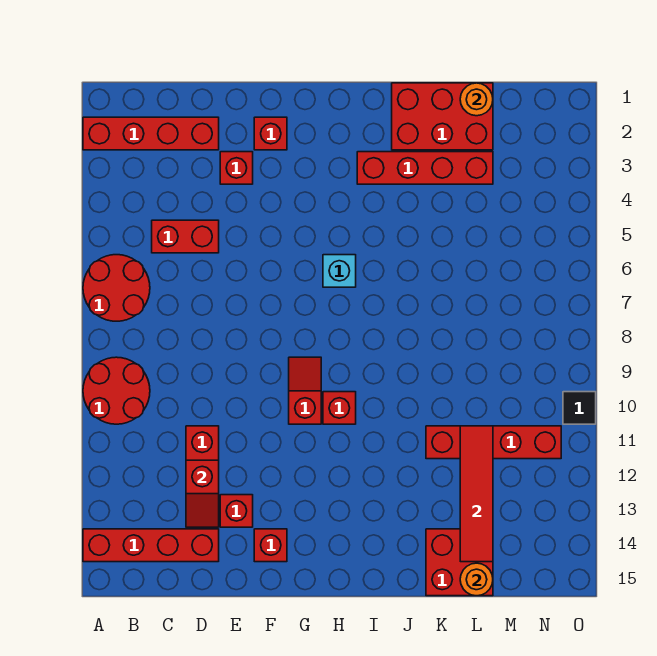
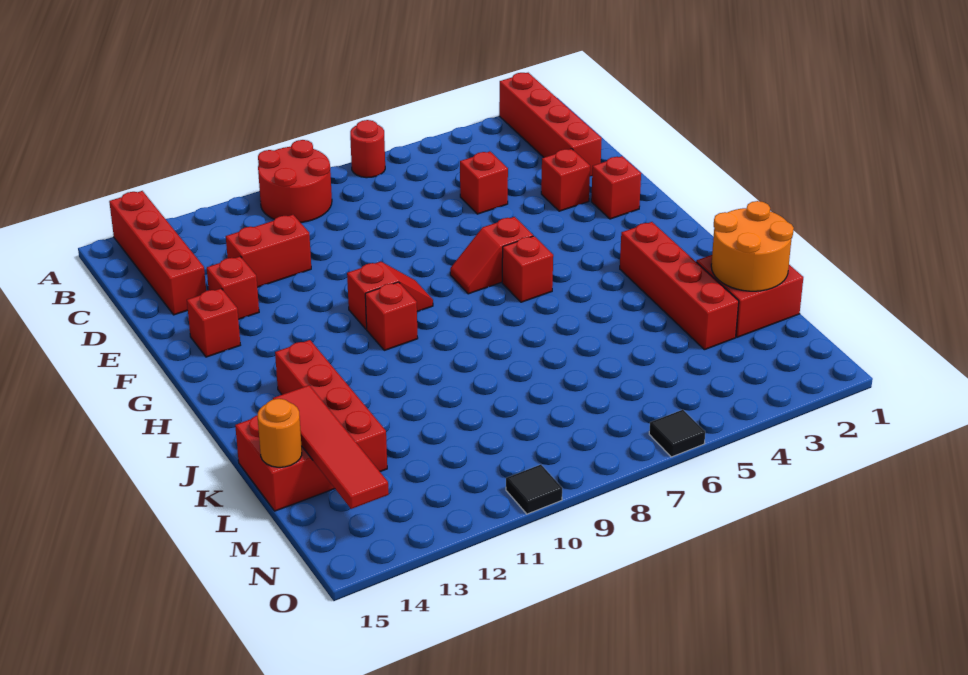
red round brick A6:B7 level 1 -> red round brick A7 level 1
red brick C5:D5 level 1 -> red brick D5 level 1
red slope D12:D13 level 2 top 12 -> red slope G6:G7 level 1 top 6
cyan brick H6 level 1 -> red brick H6 level 1
red brick J1:L2 level 1 -> red brick K1:L2 level 1
red brick K11:N11 level 1 -> red brick I13:L13 level 1
orange round brick L1 level 2 -> orange round brick K1:L2 level 2
red tile L11:L14 level 2 -> red tile K14:N14 level 2
none -> black tile O6 level 1

